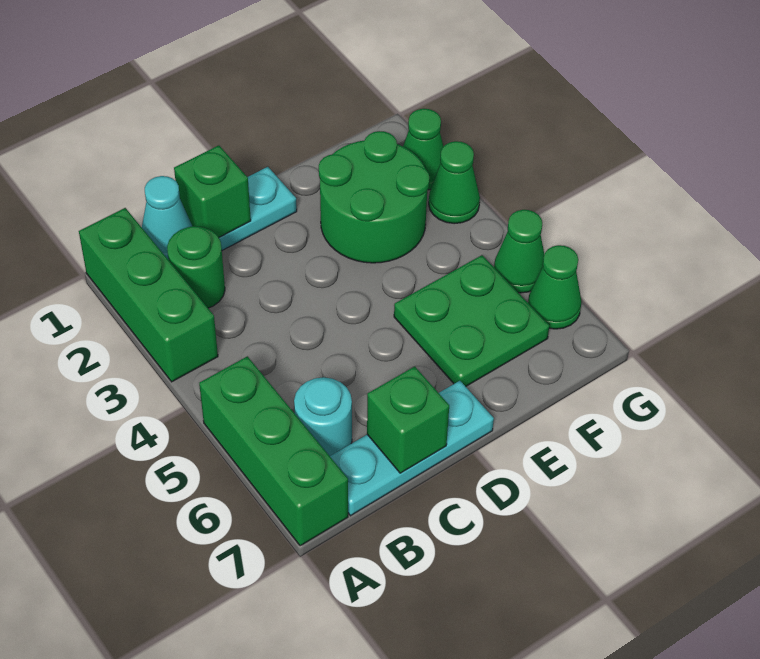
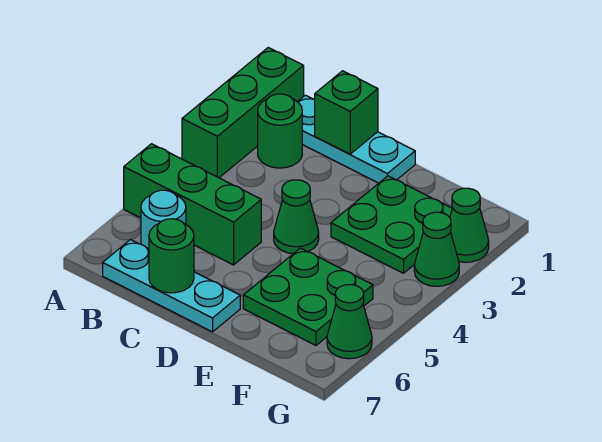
green brick A5:A7 level 1 -> green brick A5:C5 level 1
cyan cone B1 level 2 -> none
green brick C7 level 2 -> green round brick C7 level 2
green round brick E2:F3 level 1 -> green plate E2:F3 level 1
green cone G5 level 1 -> green cone D4 level 1

